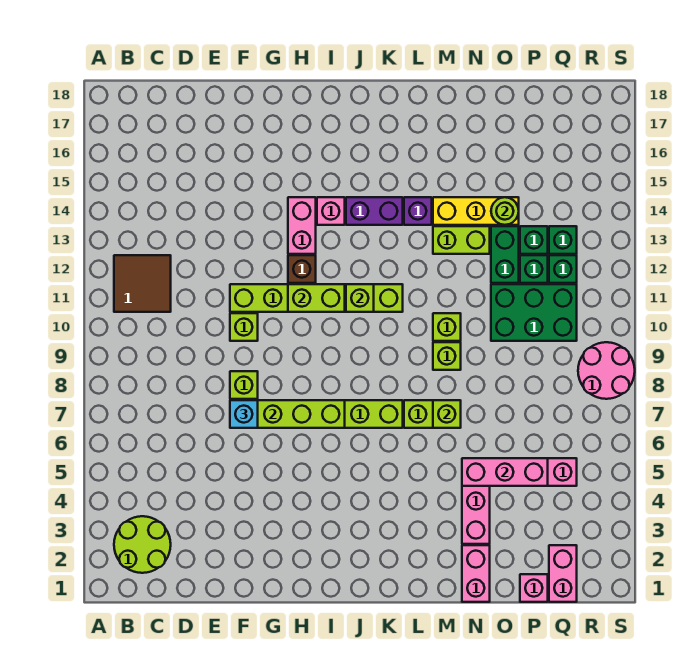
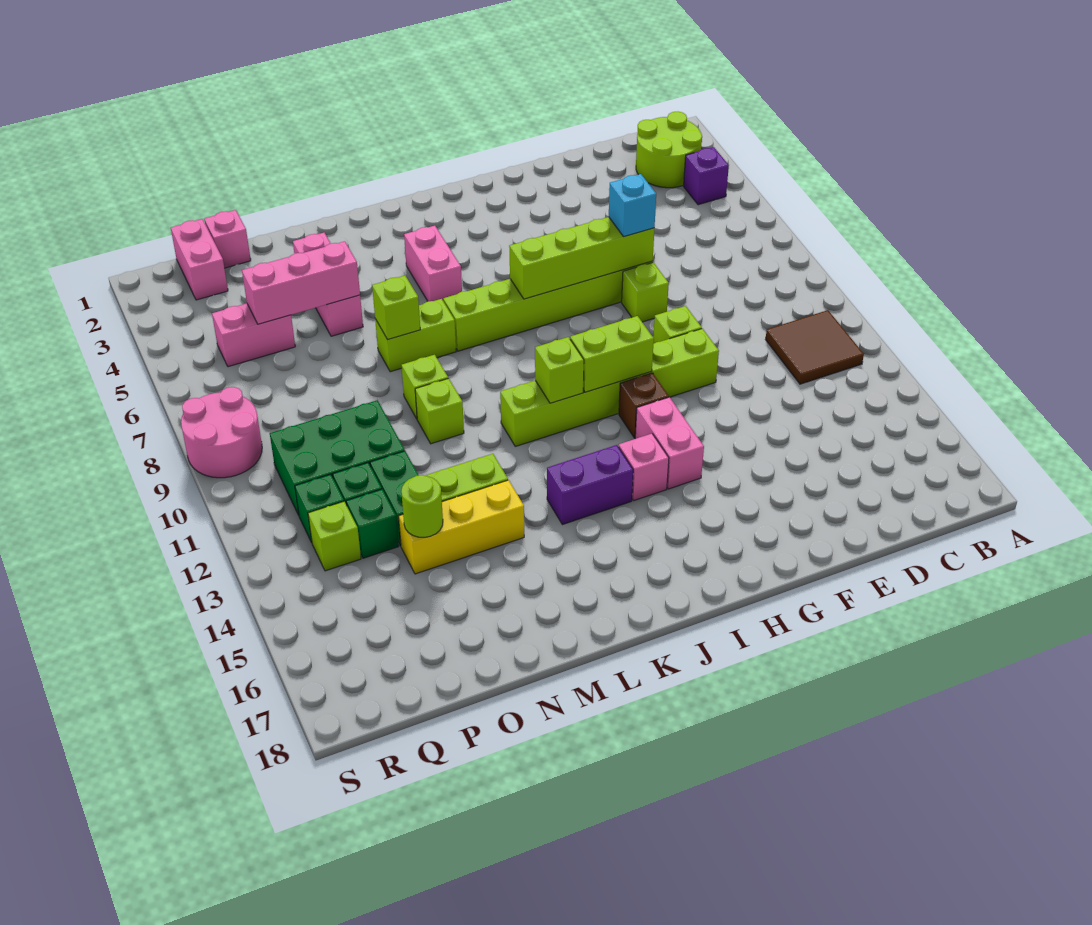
purple brick L14 level 1 -> purple brick B4 level 1
pink brick N1:N2 level 1 -> pink brick K4:K5 level 1
green brick Q13 level 1 -> lime brick Q13 level 1

